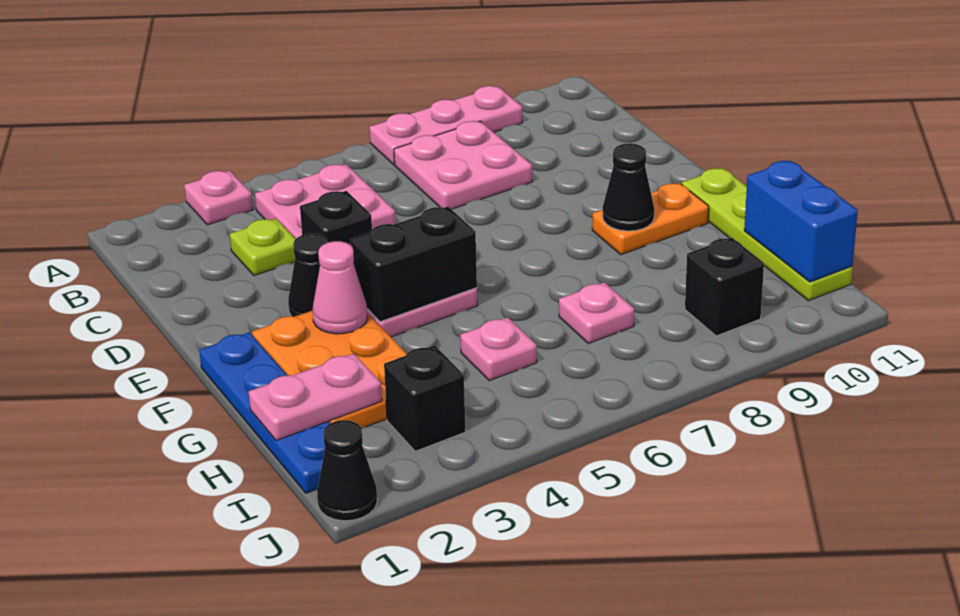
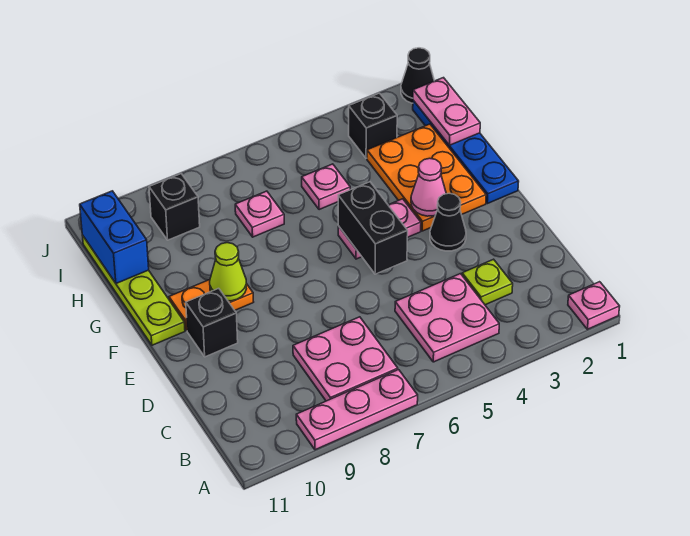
pink plate A3 level 1 -> pink plate A1 level 1
black brick D4 level 1 -> black brick E10 level 1
black brick F4:F5 level 2 -> black brick E5:F5 level 2
black cone F9 level 2 -> lime cone F9 level 2
pink plate H1:H2 level 2 -> pink plate H1:I1 level 2

